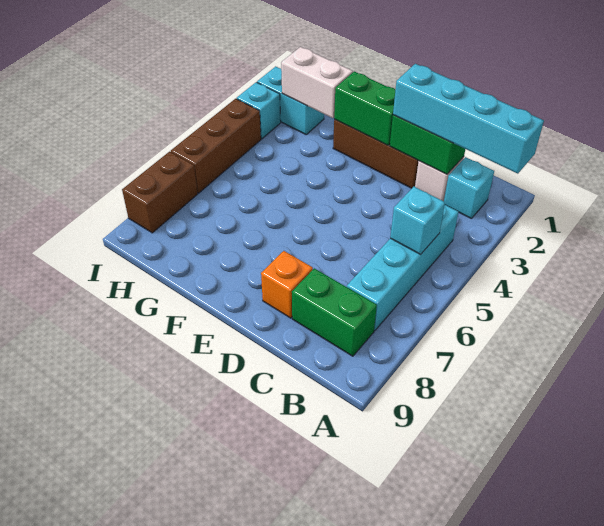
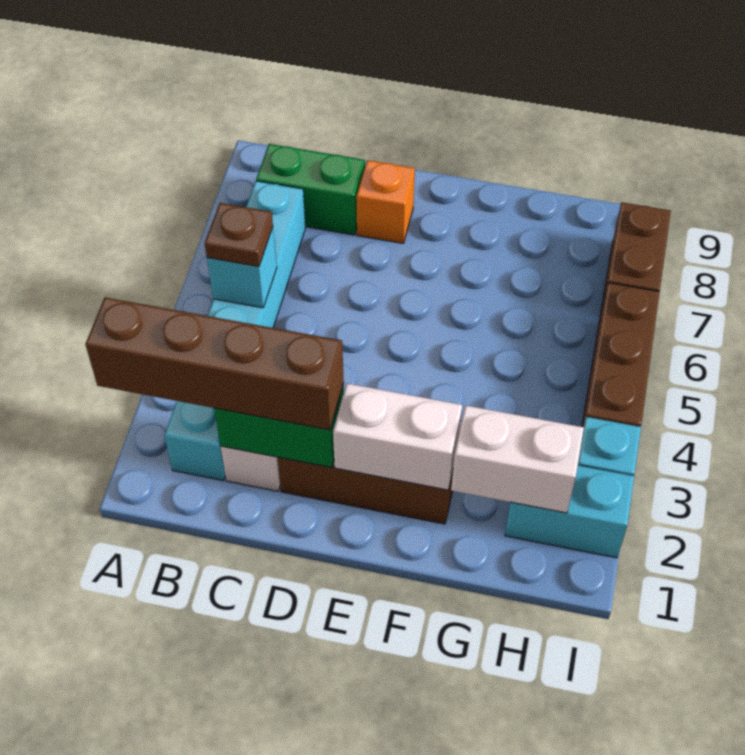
cyan brick A2:D2 level 3 -> brown brick A2:D2 level 3
none -> brown plate B5 level 3
green brick E2:F2 level 2 -> white brick E2:F2 level 2

